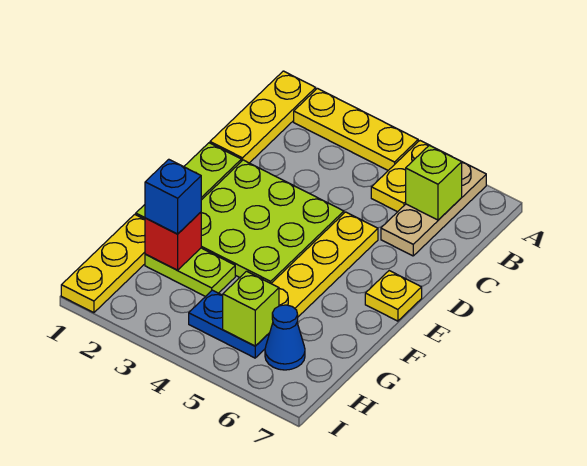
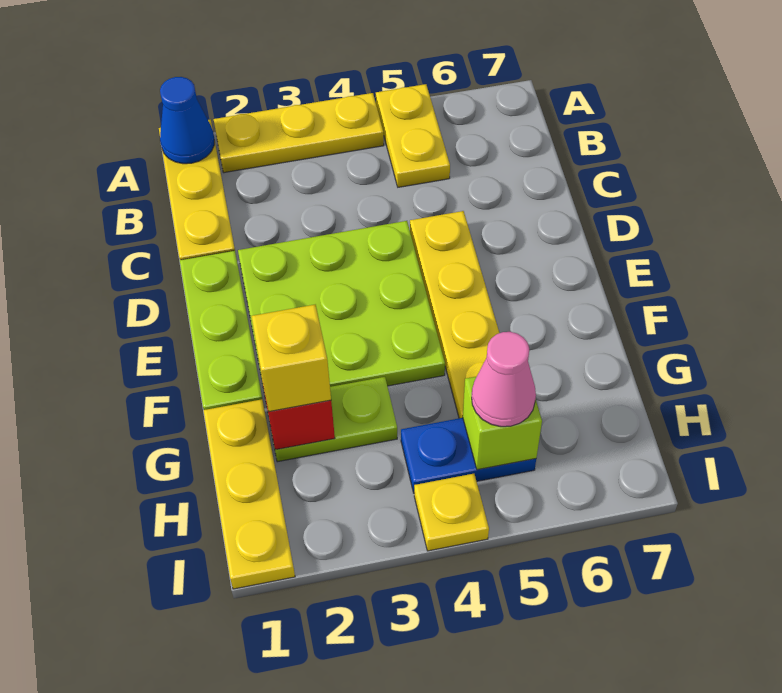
tan plate A6:C6 level 1 -> none
lime brick B6 level 2 -> none
yellow plate E7 level 1 -> yellow plate I4 level 1
blue brick G2 level 3 -> yellow brick G2 level 3
none -> pink cone H5 level 3
blue cone H6 level 1 -> blue cone A1 level 2

